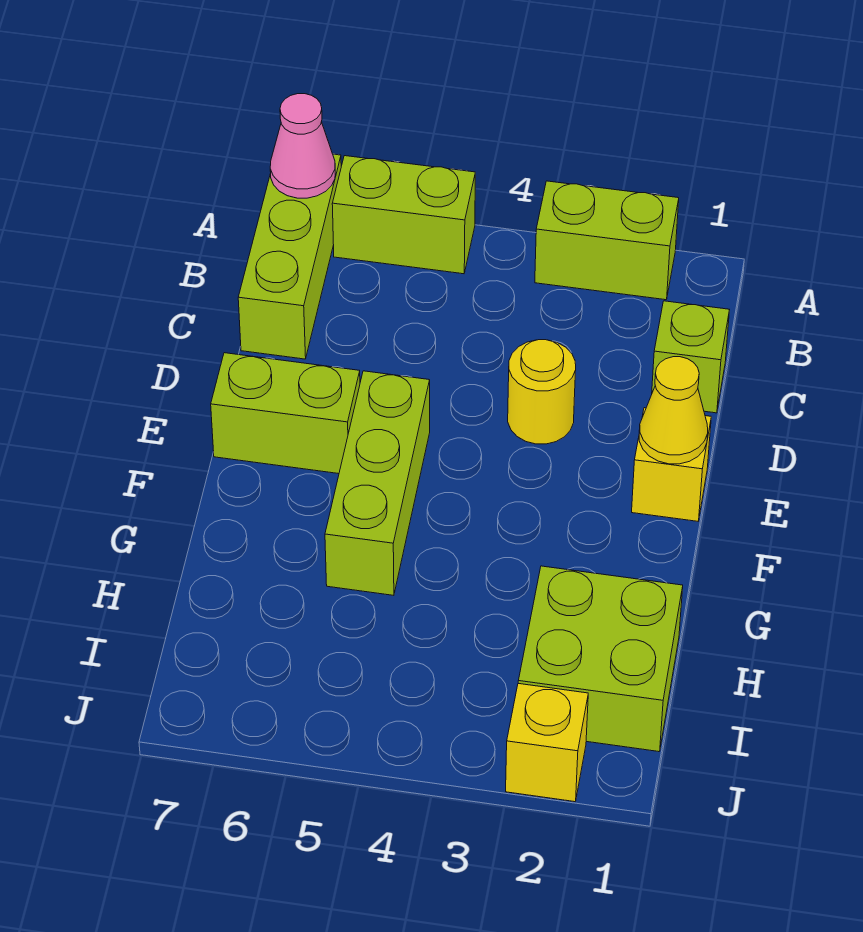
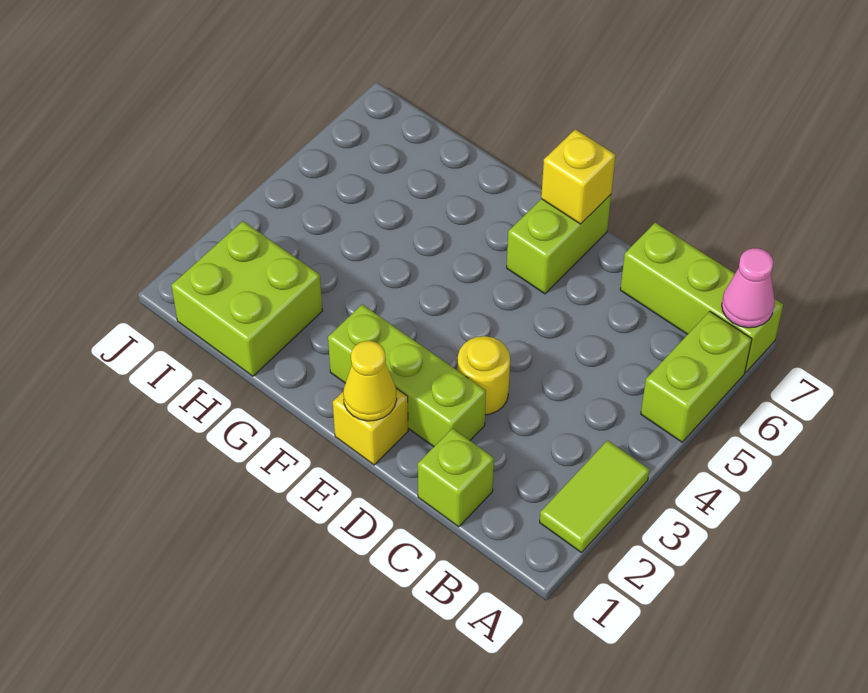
lime brick A2:A3 level 1 -> lime tile A2:A3 level 1
lime brick E5:G5 level 1 -> lime brick D2:F2 level 1
yellow brick J2 level 1 -> yellow brick E7 level 2

